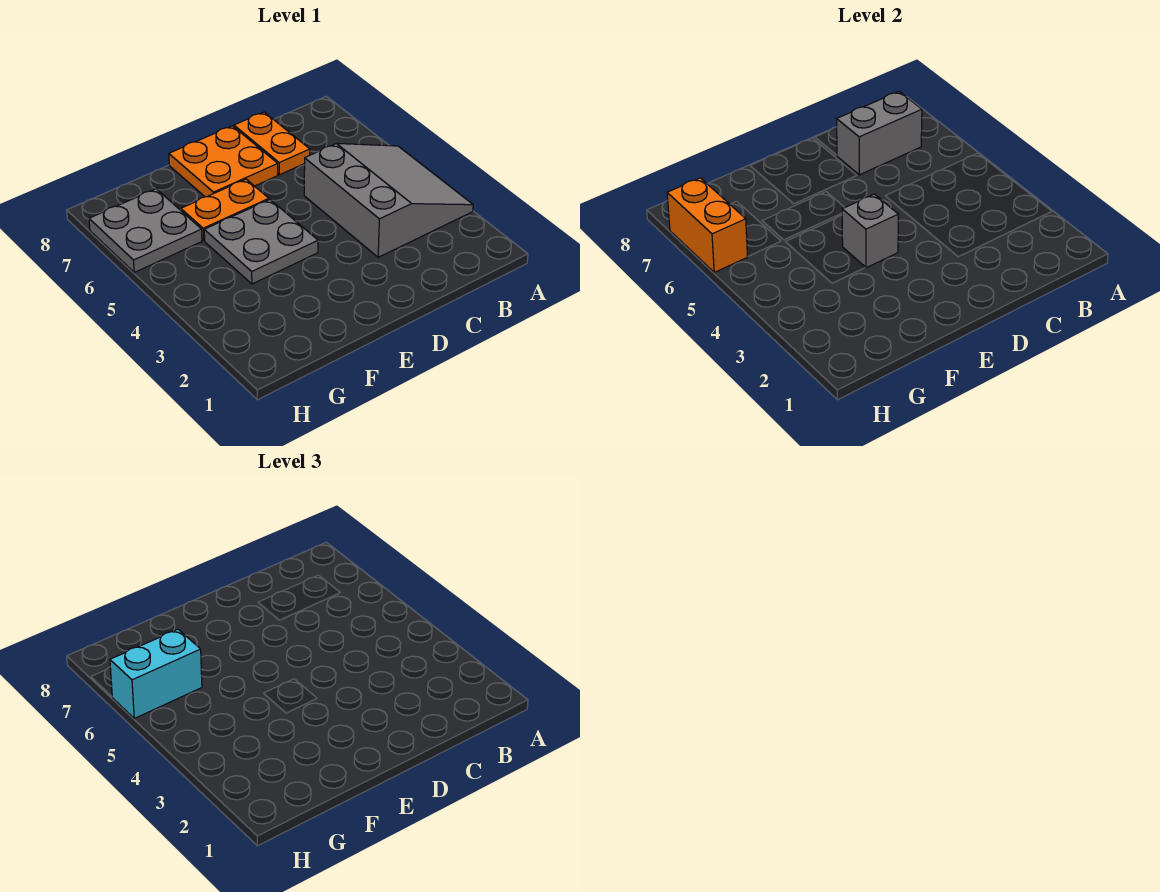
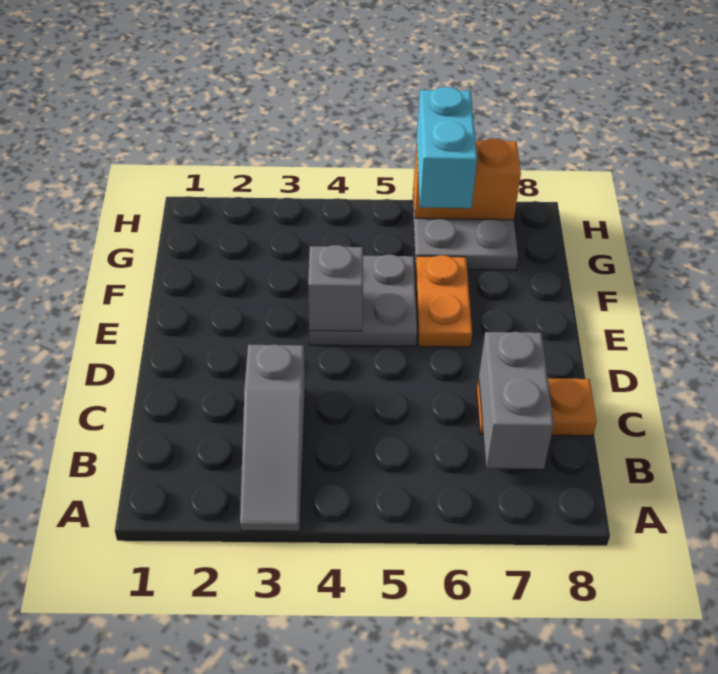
grey slope A3:C5 level 1 top C -> grey slope A3:C3 level 1 top C
orange plate D7:E8 level 1 -> none

